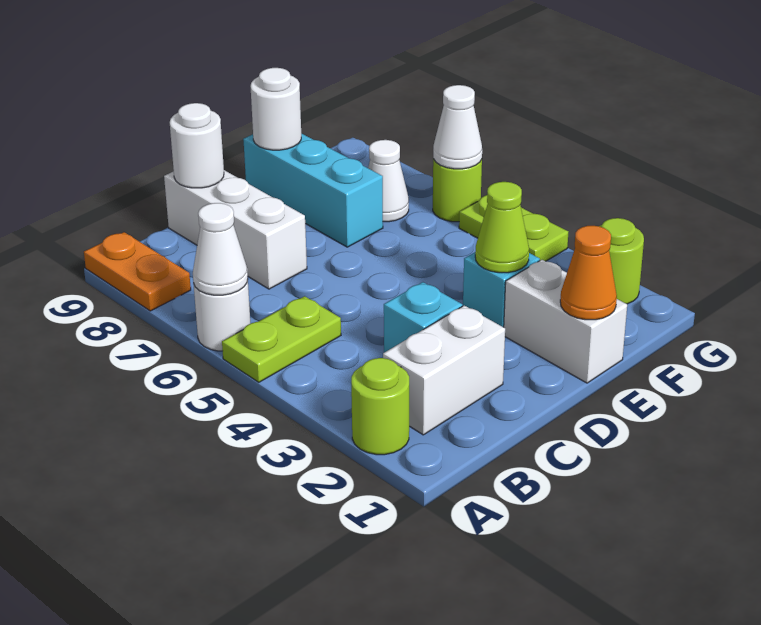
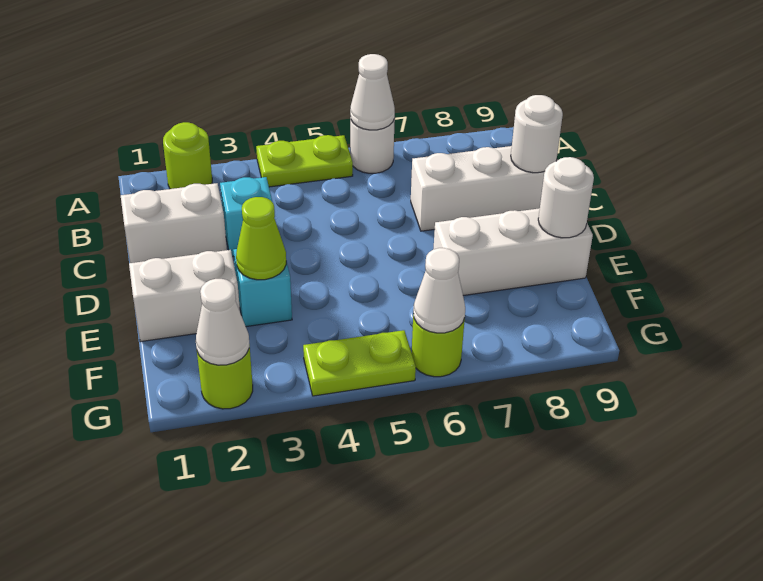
lime plate A5:B5 level 1 -> lime plate A4:A5 level 1
orange plate A8:A9 level 1 -> none
white brick B2:C2 level 1 -> white brick C1:C2 level 1
orange cone E1 level 2 -> none
cyan brick E7:E9 level 1 -> white brick E7:E9 level 1
white cone F7 level 1 -> white cone G2 level 2

